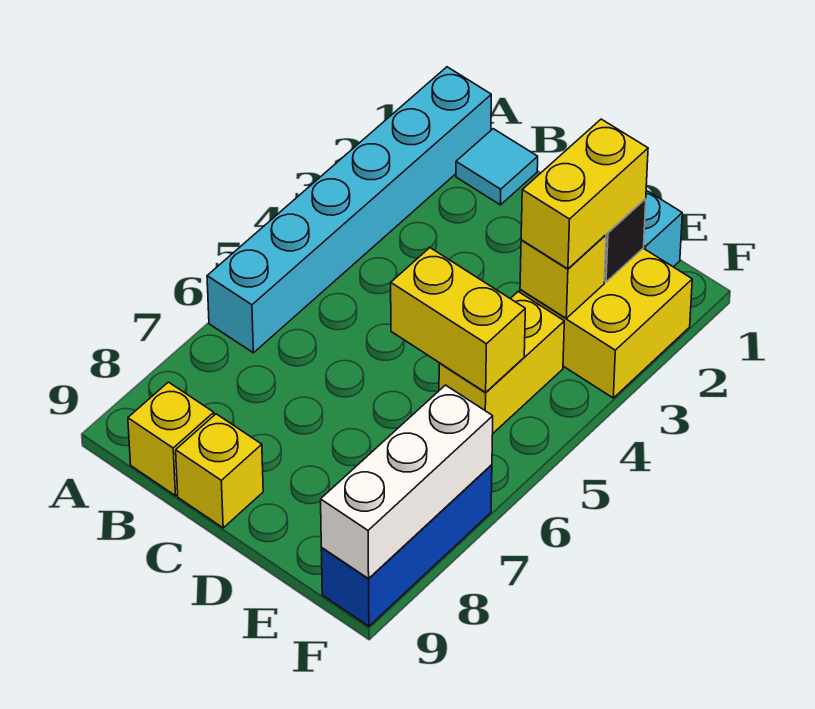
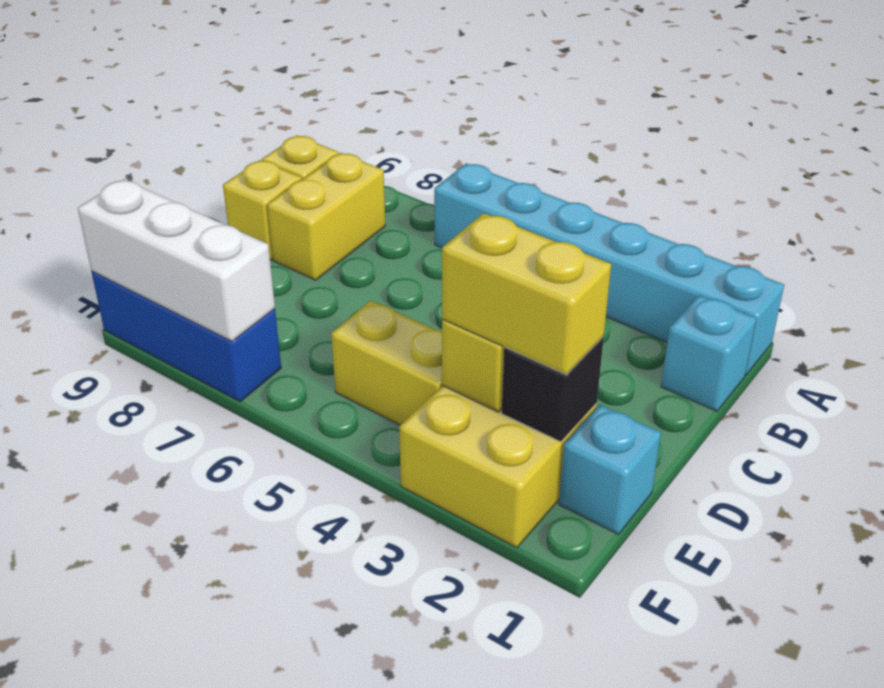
cyan tile B1 level 1 -> cyan brick B1 level 1
yellow brick D5:E5 level 2 -> yellow brick B8:C8 level 1

